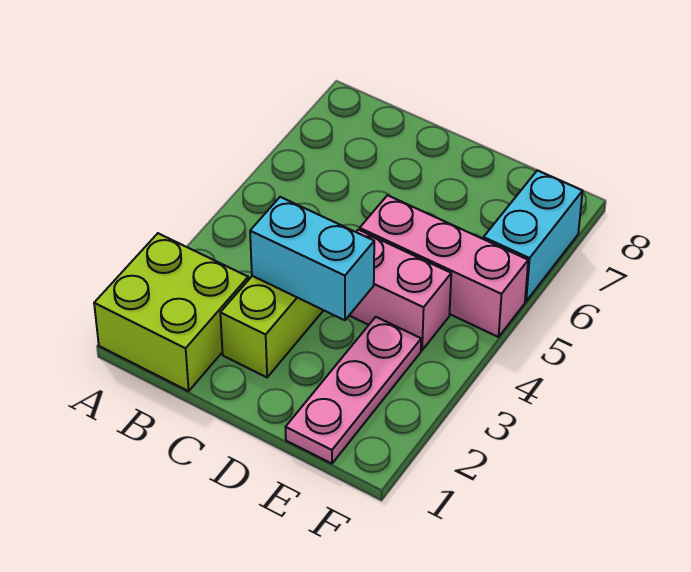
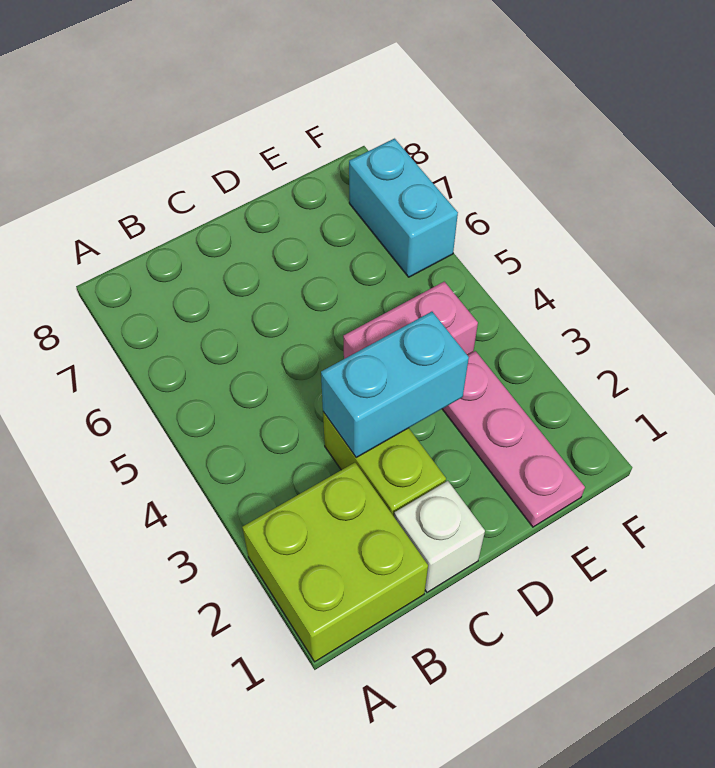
none -> white brick C1 level 1
pink brick D5:F5 level 1 -> none

